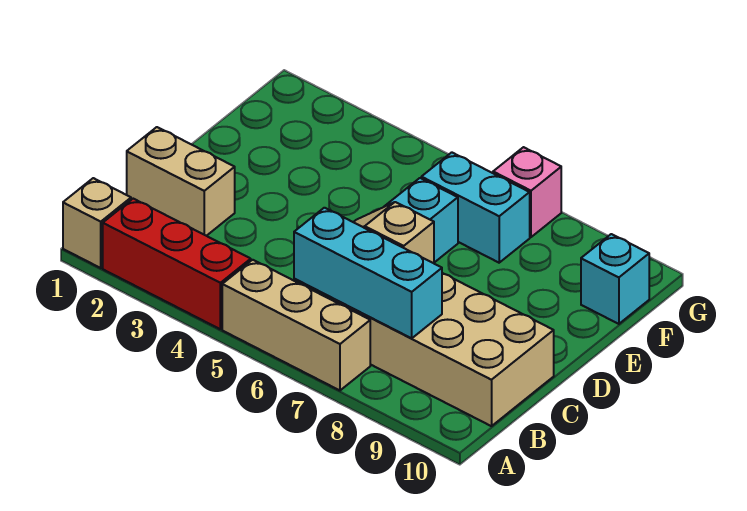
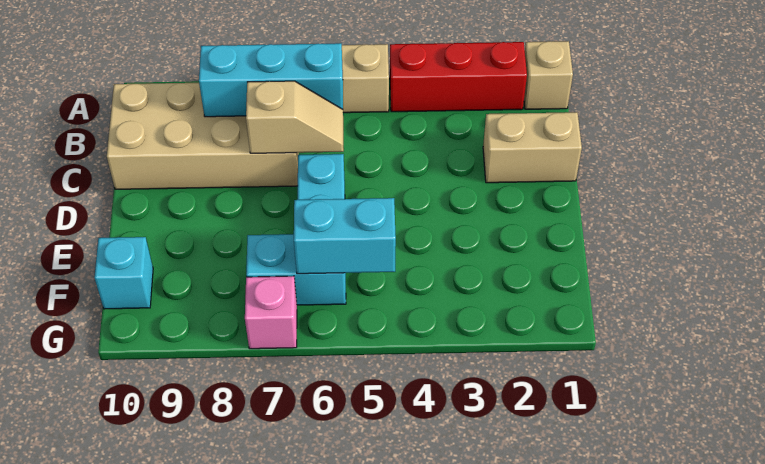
none -> cyan brick F5:F6 level 2

